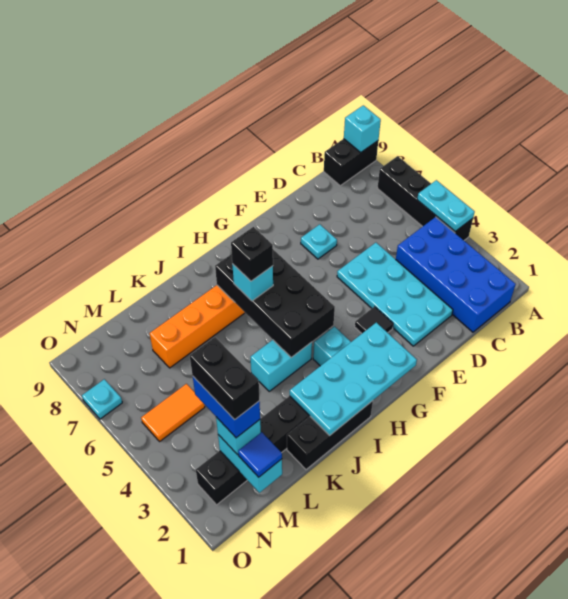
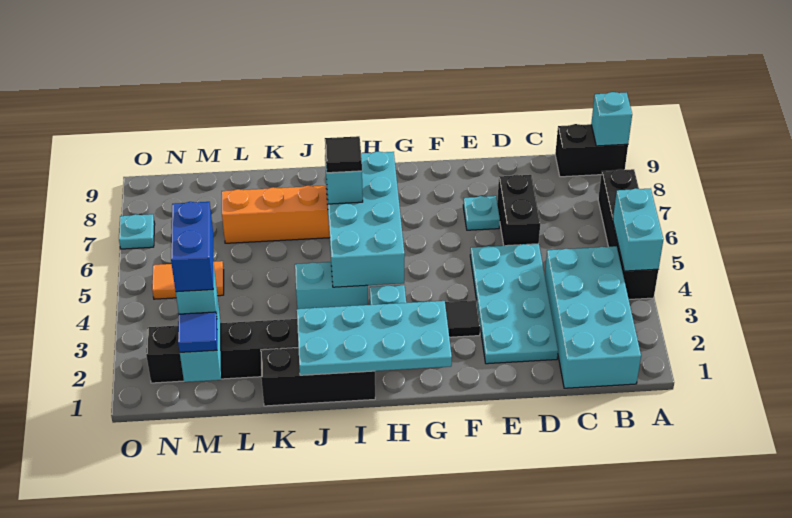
cyan plate A4:A5 level 2 -> cyan brick A4:A5 level 2
blue brick B1:C4 level 1 -> cyan brick B1:C4 level 1
black brick H4:I7 level 2 -> cyan brick H4:I7 level 2
black brick I6 level 4 -> black tile I6 level 4
black brick M2:M3 level 5 -> black brick D6:D7 level 1

